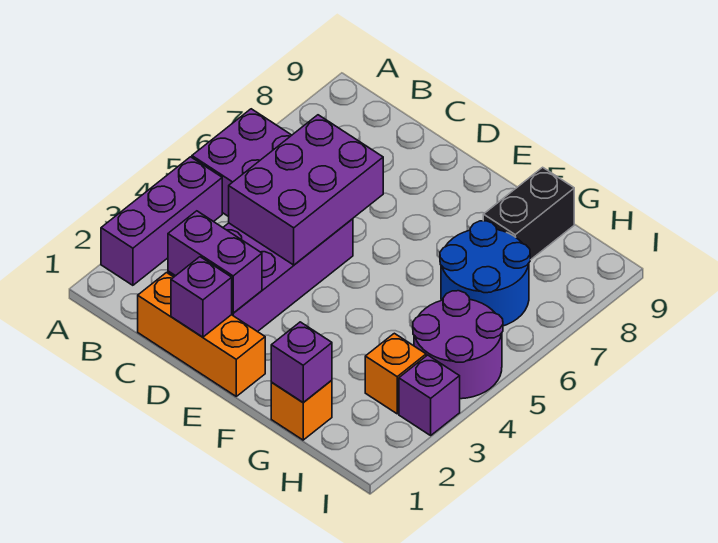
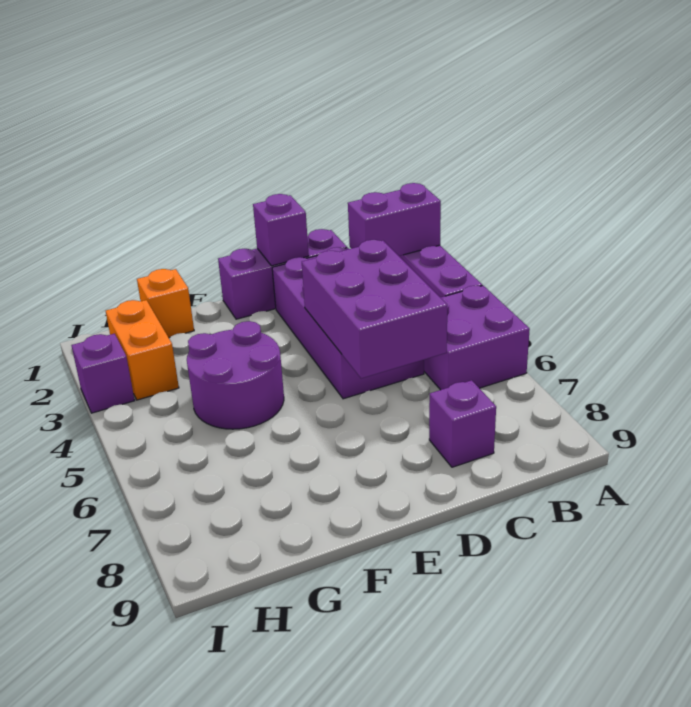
orange brick C1:E1 level 1 -> purple brick C1:E1 level 1
purple brick C2:D2 level 2 -> purple brick A2:B2 level 2
purple brick G1 level 2 -> purple brick C8 level 1
blue round brick G6:H7 level 1 -> none
black brick G8:G9 level 1 -> none
orange brick H3 level 1 -> orange brick H2:H3 level 1
purple round brick H4:I5 level 1 -> purple round brick F4:G5 level 1

